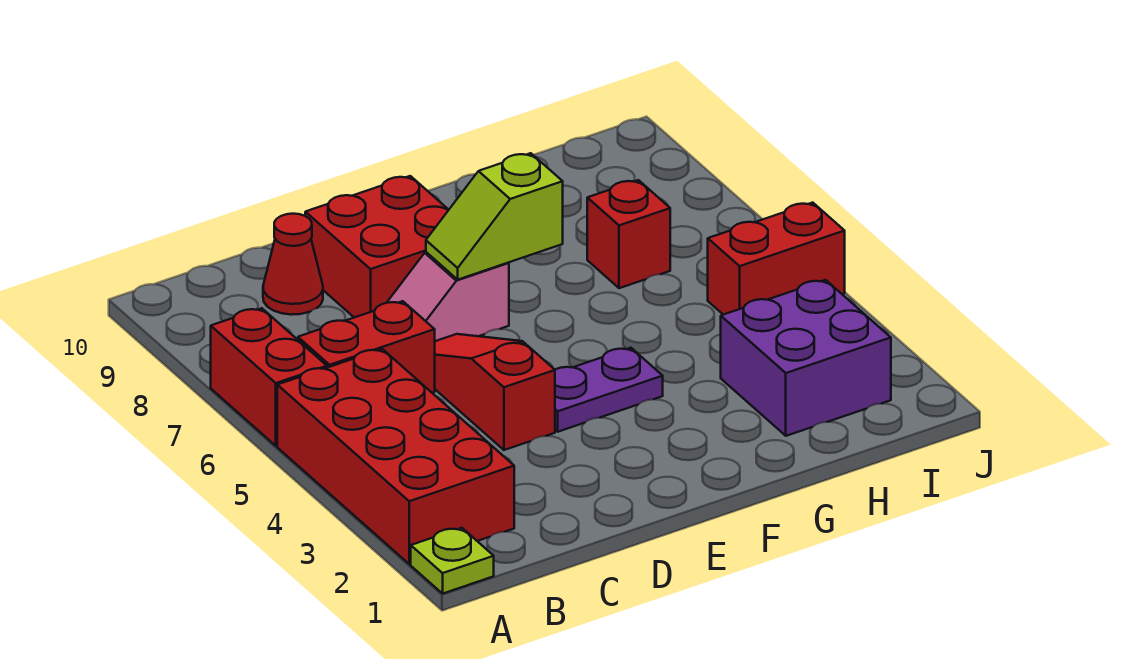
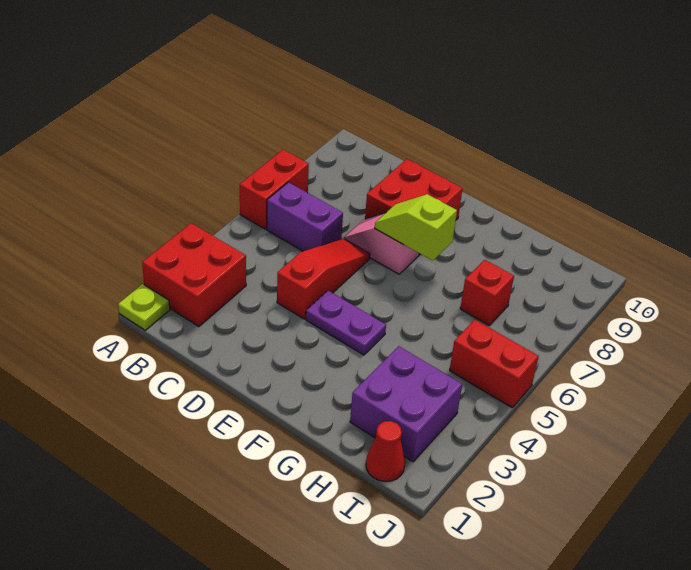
red brick A2:B5 level 1 -> red brick A2:B3 level 1
red brick B6:C6 level 1 -> purple brick B6:C6 level 1
red cone C9 level 1 -> red cone I1 level 1

